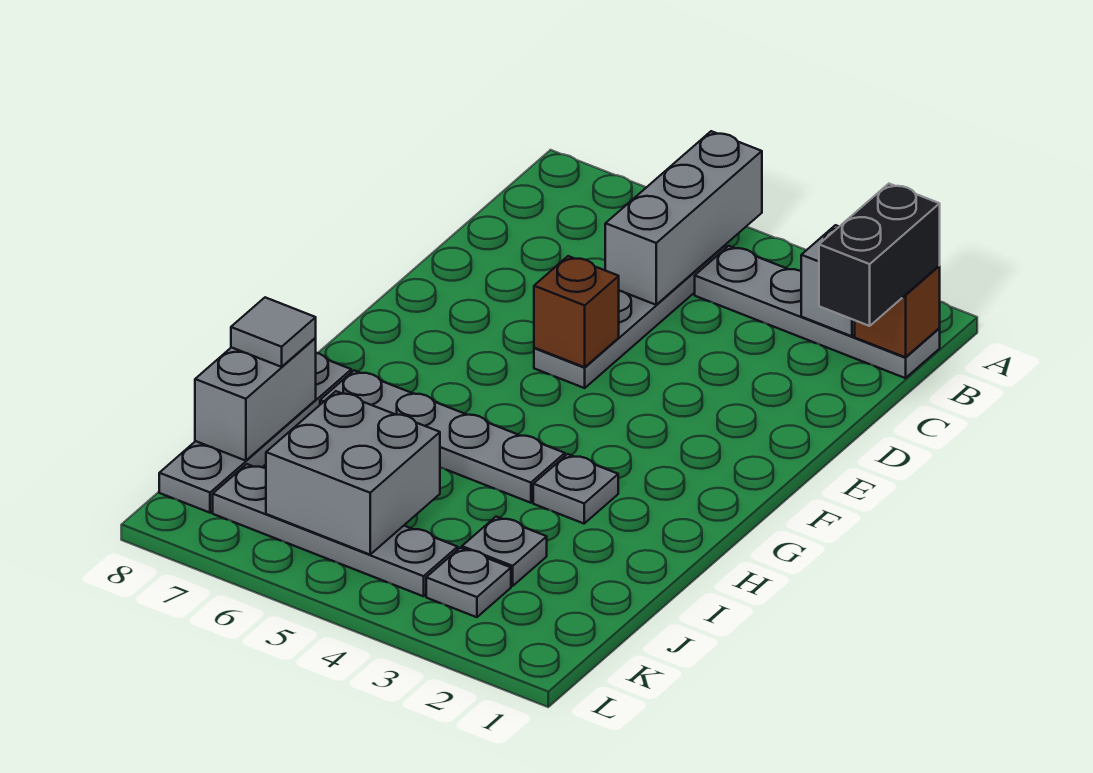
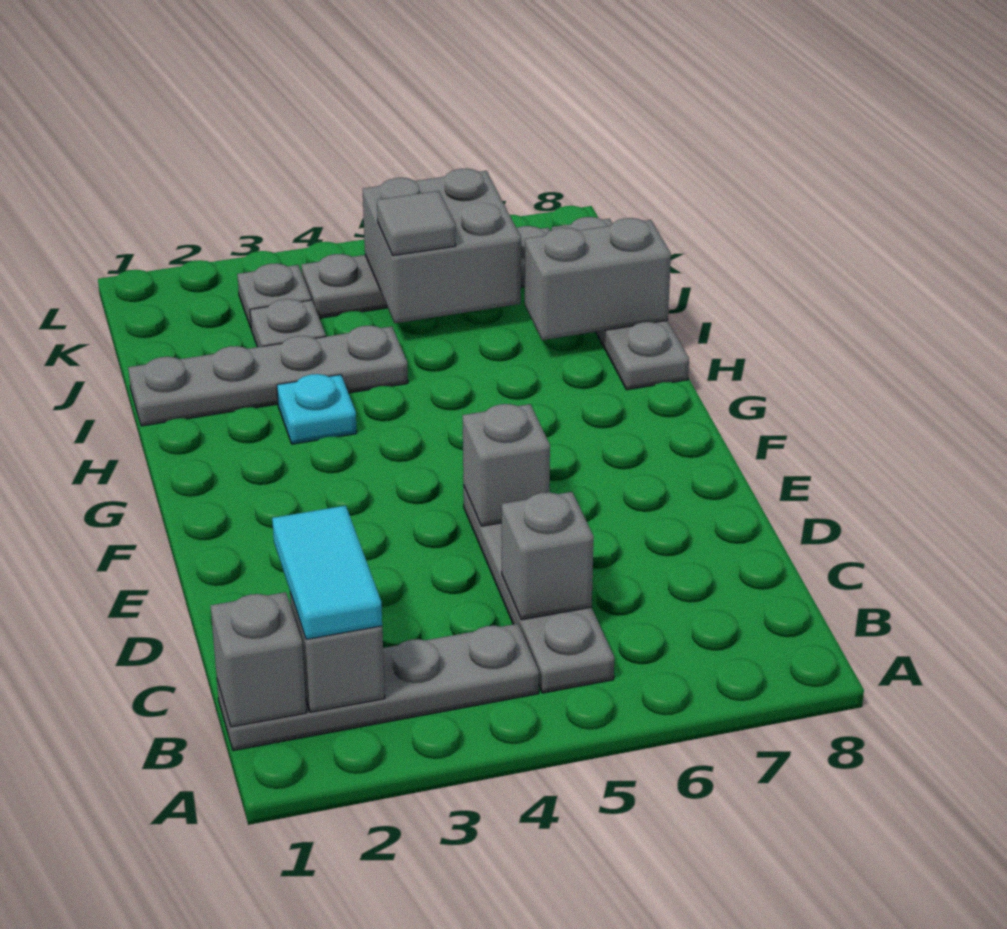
grey brick A5:C5 level 2 -> grey brick C5 level 2
brown brick B1 level 2 -> grey brick B1 level 2
black brick B1:C1 level 3 -> none
none -> cyan tile B2:C2 level 3
brown brick E5 level 2 -> grey brick E5 level 2
grey plate H3 level 1 -> cyan plate H3 level 1
grey plate H4:H7 level 1 -> grey plate I1:I4 level 1
grey brick I8:J8 level 2 -> grey brick I7:I8 level 2
grey tile I8 level 3 -> grey tile J5 level 3

